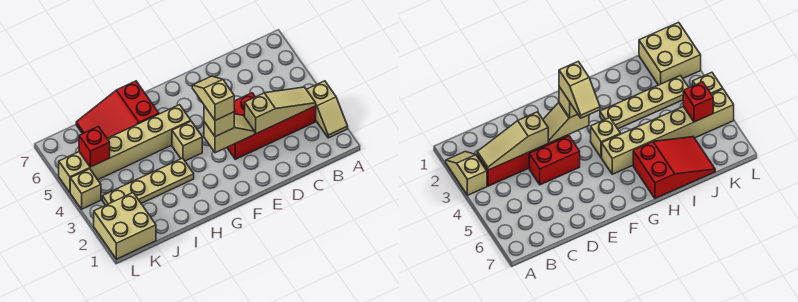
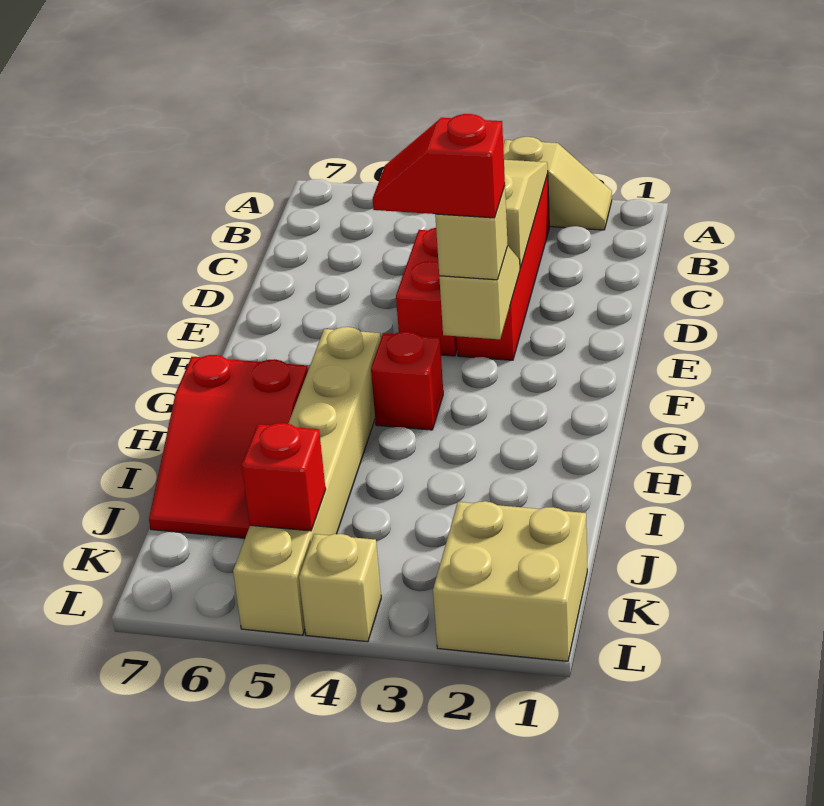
tan slope F3:F4 level 4 top 3 -> red slope F3:F4 level 4 top 3
tan brick G4 level 1 -> red brick G4 level 1
tan plate H3:K3 level 1 -> none

